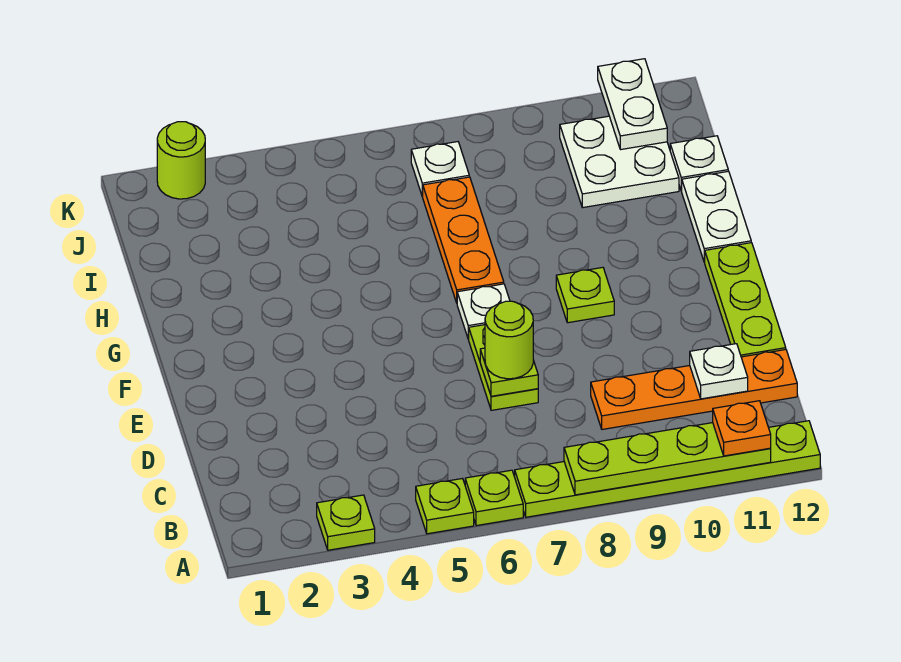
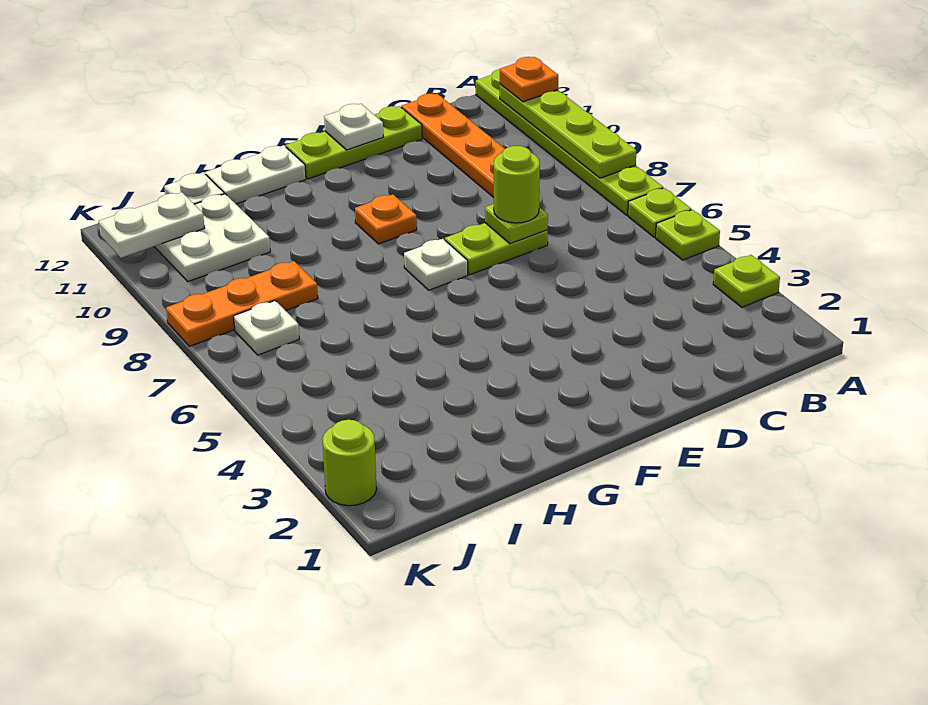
white plate C11 level 2 -> white plate E12 level 2
lime plate F9 level 1 -> orange plate F9 level 1
orange plate G7:I7 level 1 -> orange plate I8:K8 level 1

